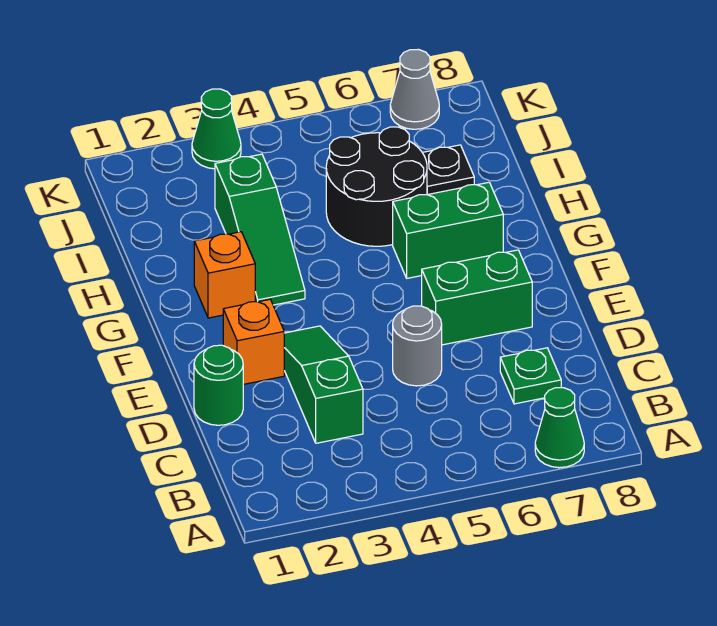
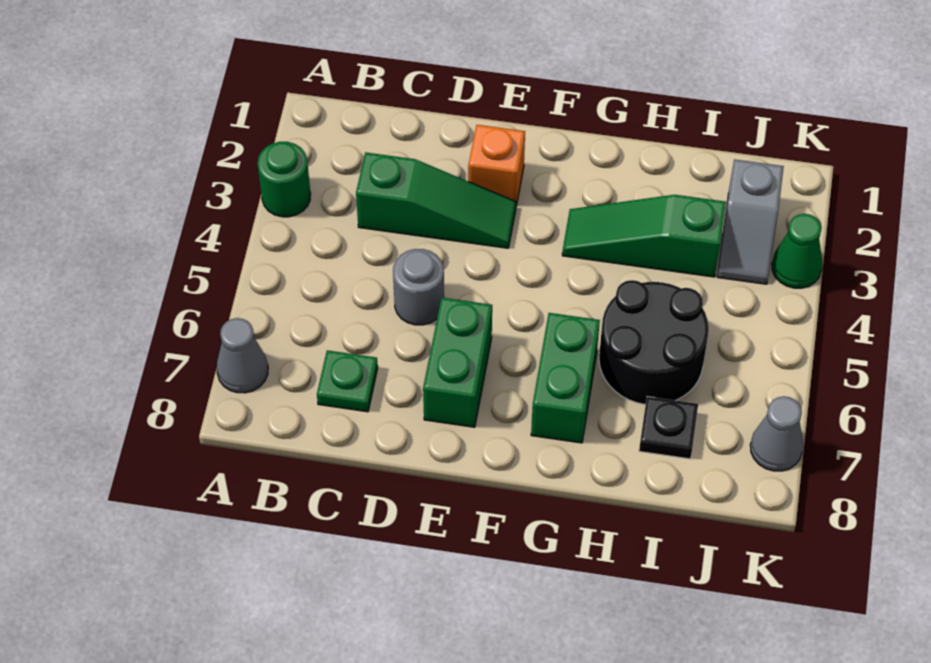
green cone A7 level 1 -> grey cone A7 level 1
green round brick D1 level 1 -> green round brick A3 level 1
orange brick G2 level 1 -> none
none -> grey slope J2:J3 level 1 top 2

